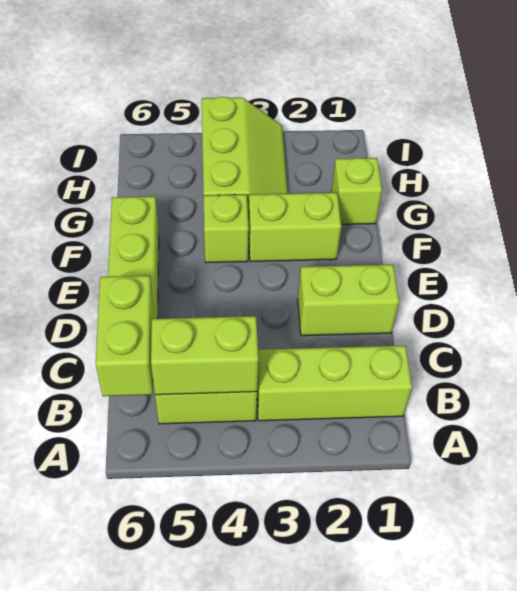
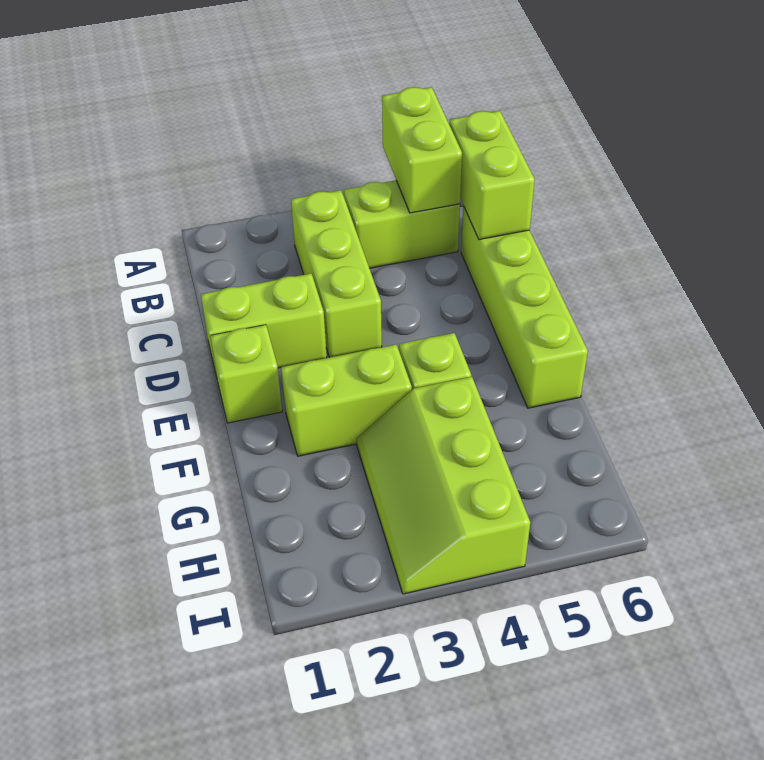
lime brick B1:B3 level 1 -> lime brick B3:D3 level 1
lime brick B4:B5 level 2 -> lime brick A5:B5 level 2
lime brick G1 level 1 -> lime brick E1 level 1

